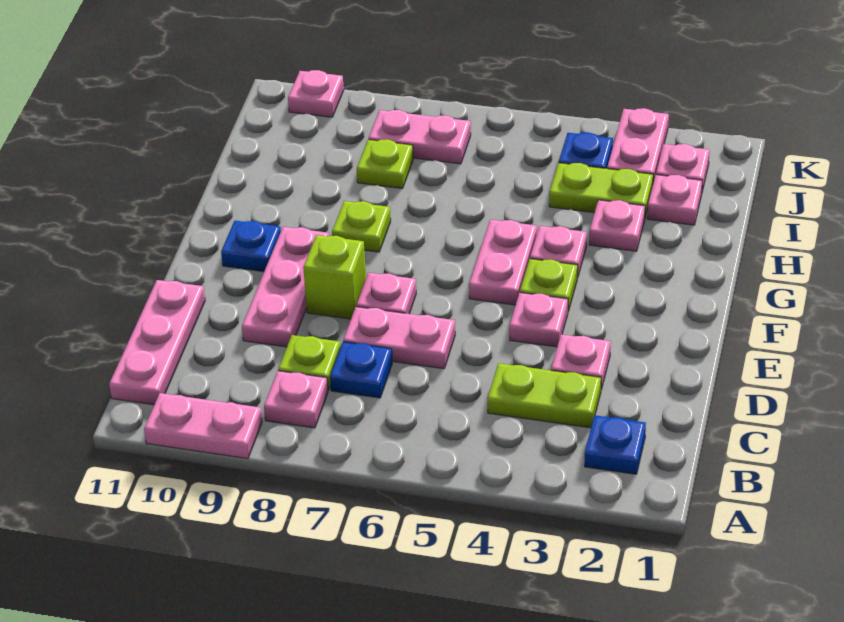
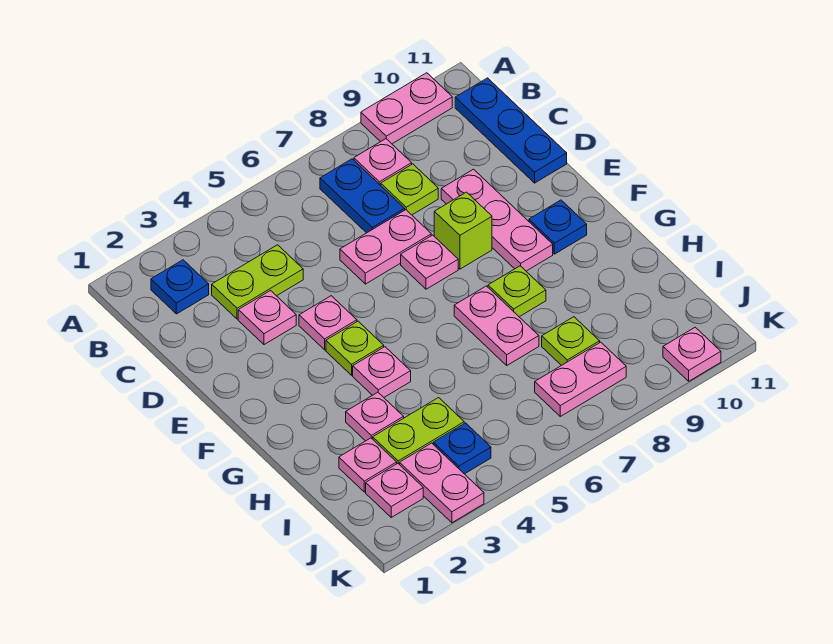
pink plate B11:D11 level 1 -> blue plate B11:D11 level 1
blue plate C7 level 1 -> blue plate B7:C7 level 1
pink plate F5:G5 level 1 -> pink plate G7:H7 level 1

